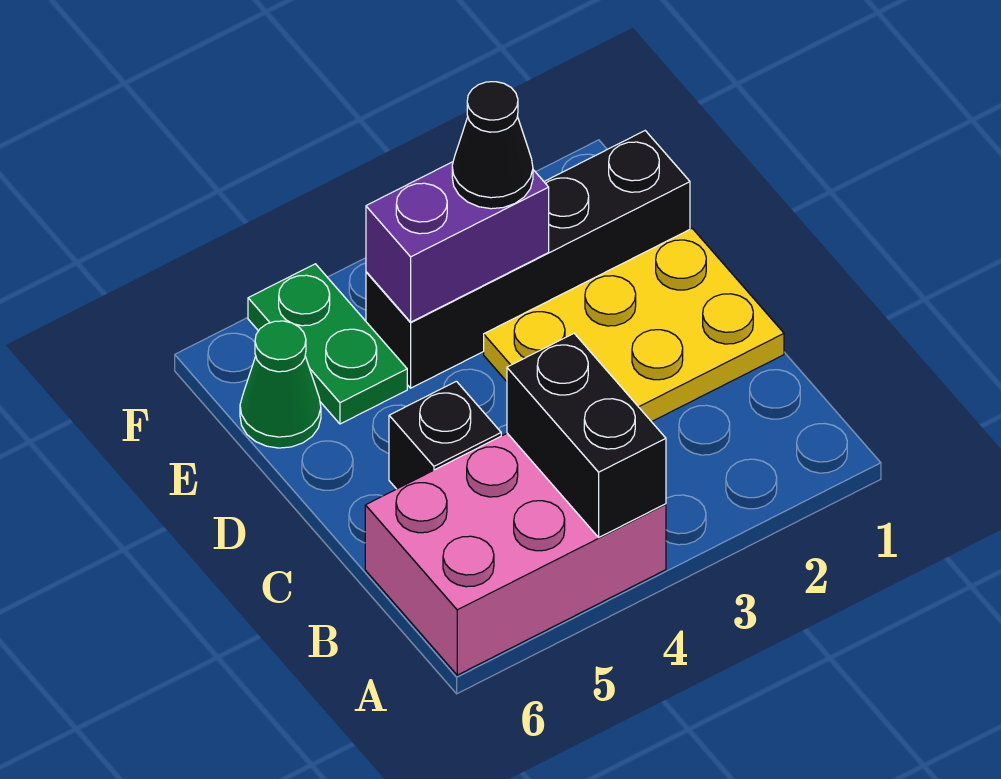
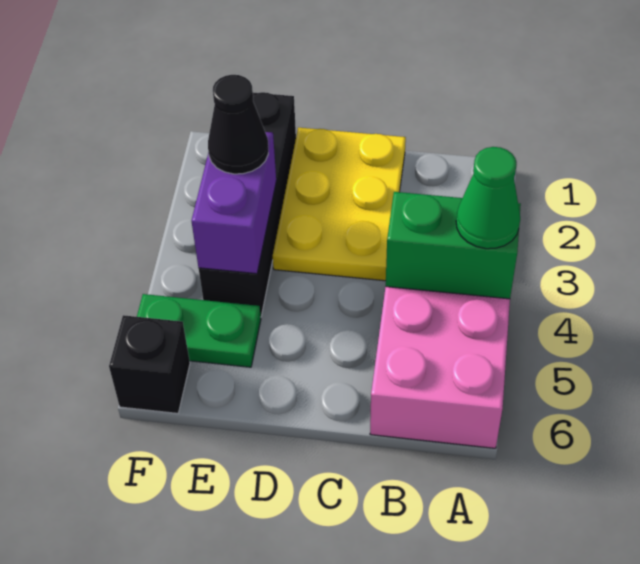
black brick A4:B4 level 2 -> green brick A4:B4 level 2
black brick C5 level 1 -> black brick F6 level 1
green cone E6 level 1 -> green cone A4 level 3

